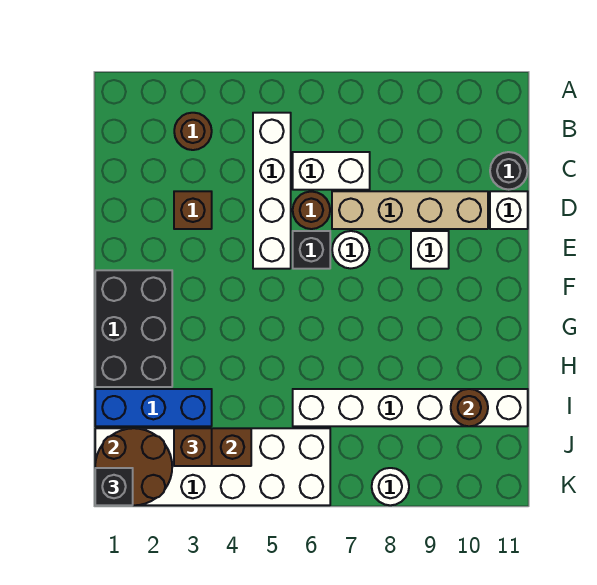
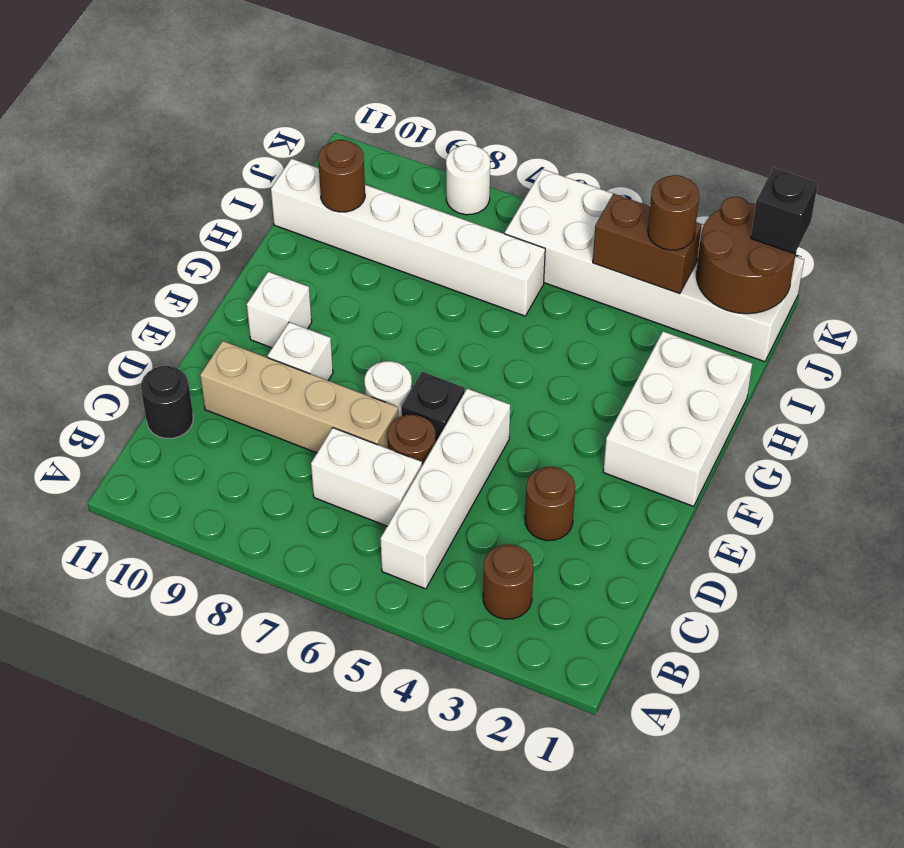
brown brick D3 level 1 -> brown round brick D3 level 1
white brick D11 level 1 -> white brick F10 level 1
black brick F1:H2 level 1 -> white brick F1:H2 level 1
blue brick I1:I3 level 1 -> none
brown brick J3 level 3 -> brown round brick J3 level 3

